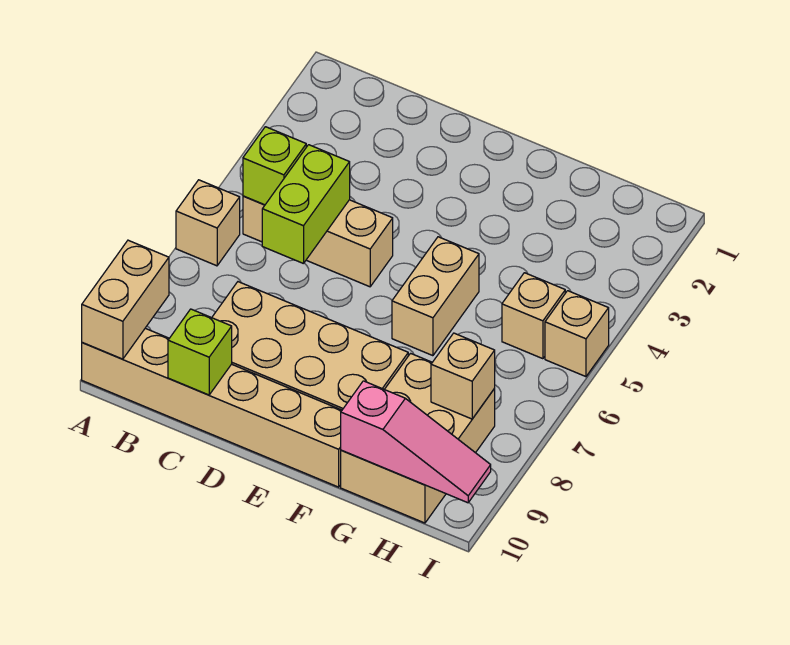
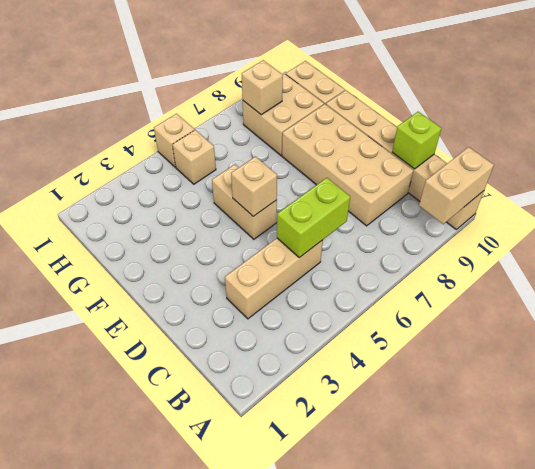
tan brick A6 level 1 -> tan brick E5 level 2
tan brick B5:D5 level 1 -> tan brick C3:C5 level 1
lime brick B5 level 2 -> none
tan brick F5:F6 level 1 -> tan brick E5:F5 level 1
pink slope G10:I10 level 2 top G -> none

